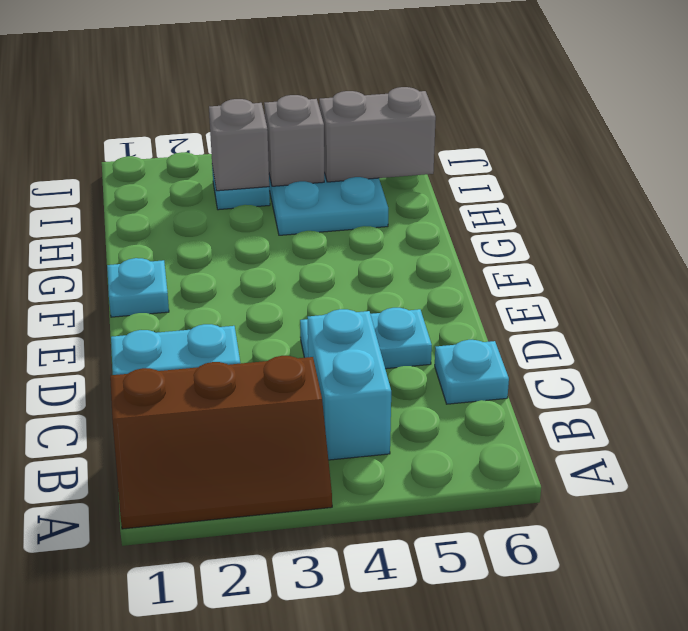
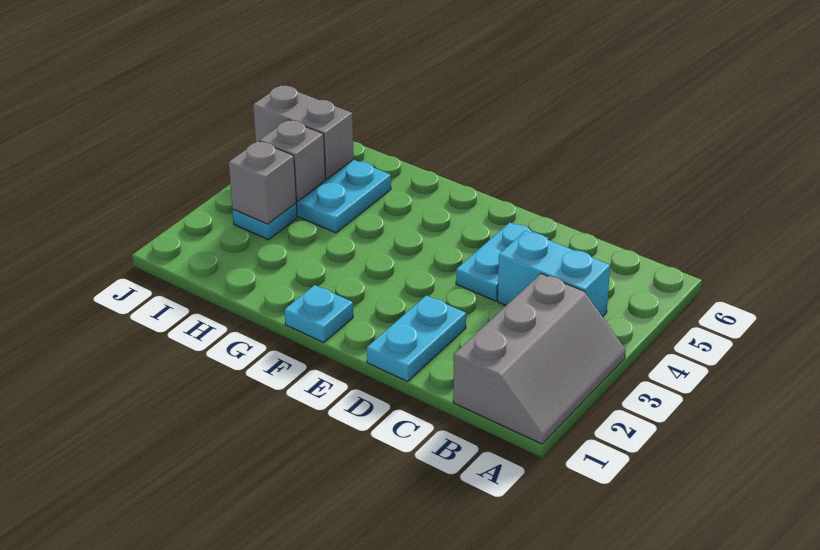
brown slope A1:B3 level 1 top B -> grey slope A1:B3 level 1 top B
cyan plate C6 level 1 -> none
grey brick I5:I6 level 2 -> grey brick I5:J5 level 2

